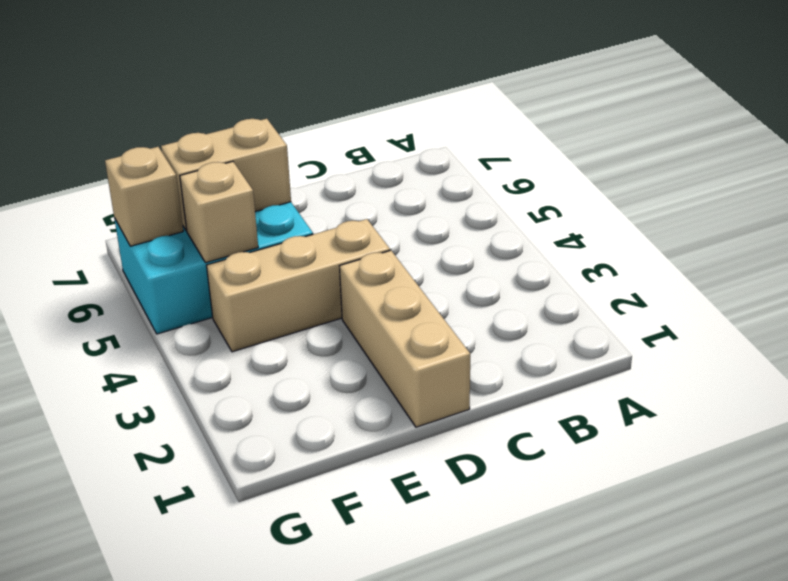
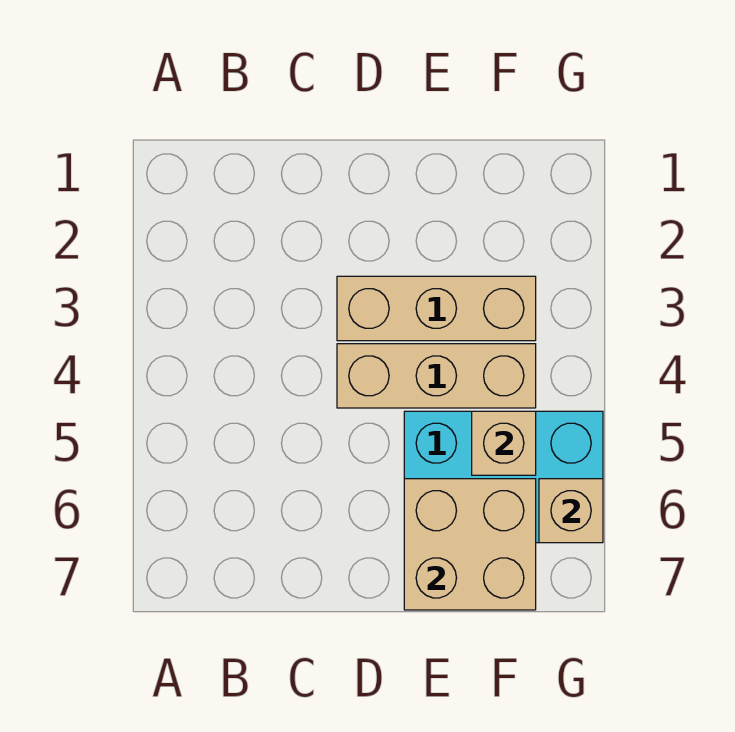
tan brick D1:D3 level 1 -> tan brick D3:F3 level 1
tan brick E6:F6 level 2 -> tan brick E6:F7 level 2

